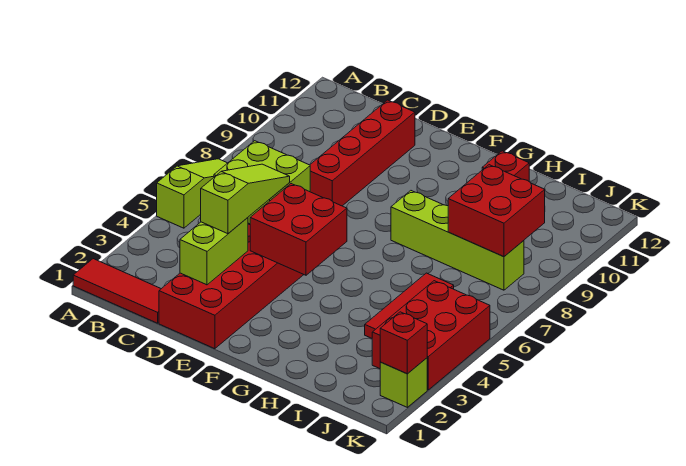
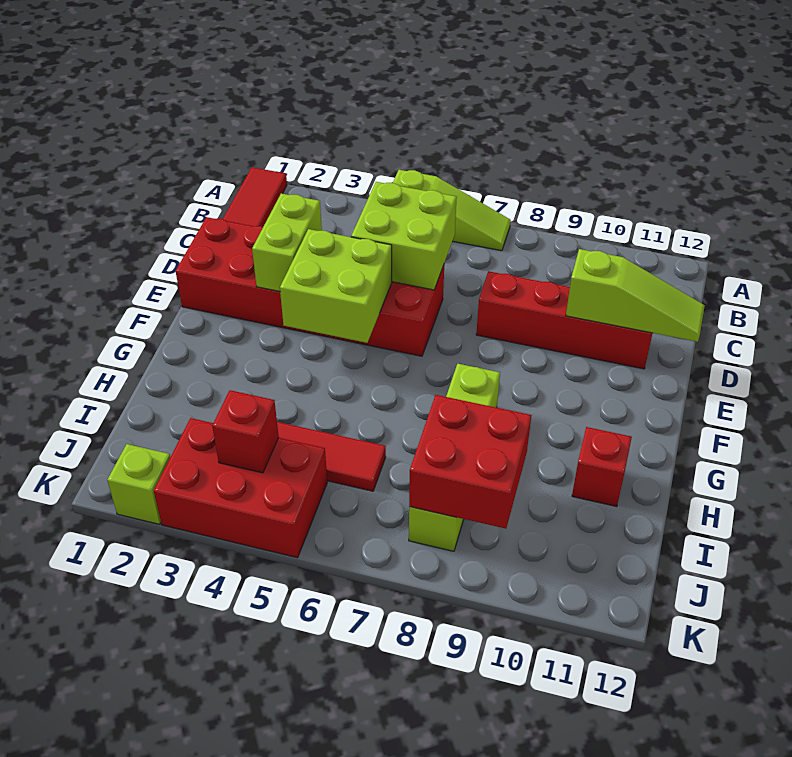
lime brick D2:D3 level 2 -> lime brick D3:E3 level 2
lime slope D3:D5 level 3 top 3 -> lime slope D10:D12 level 2 top 10
red brick E4:F5 level 2 -> lime brick E4:F5 level 2
red brick K2 level 2 -> red brick J4 level 2

